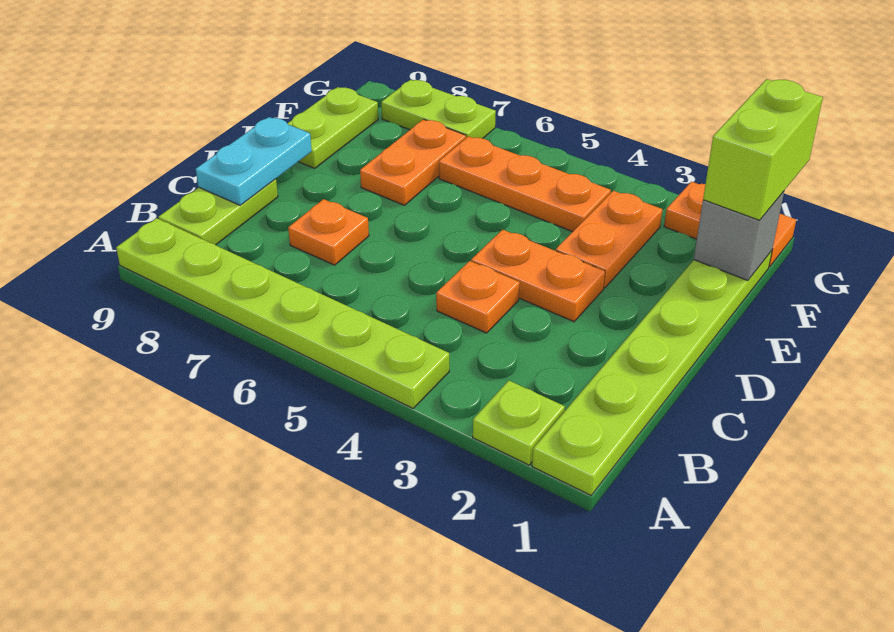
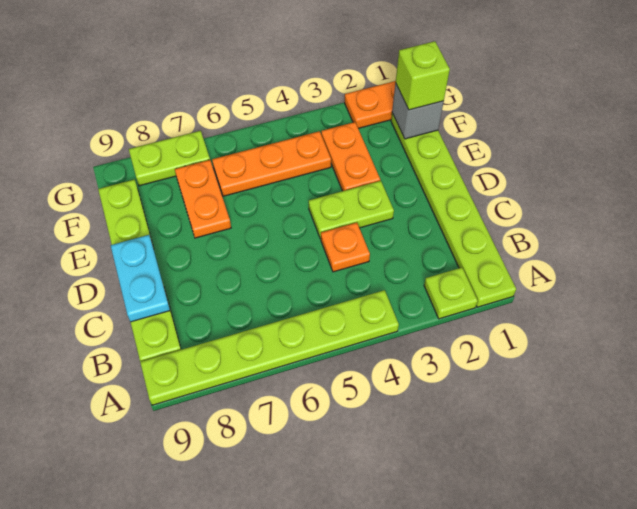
orange plate C7 level 1 -> none
orange plate D3:D4 level 1 -> lime plate D3:D4 level 1
lime brick F1:G1 level 3 -> lime brick F1 level 3

